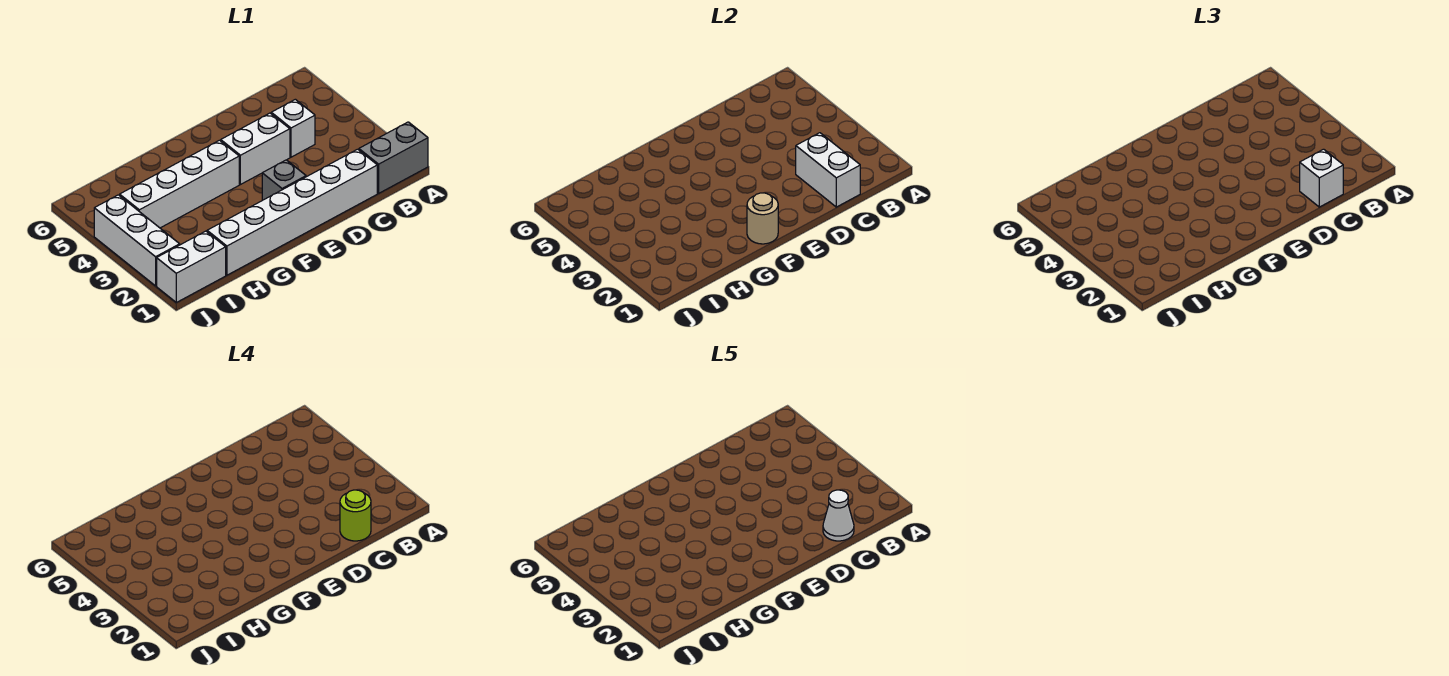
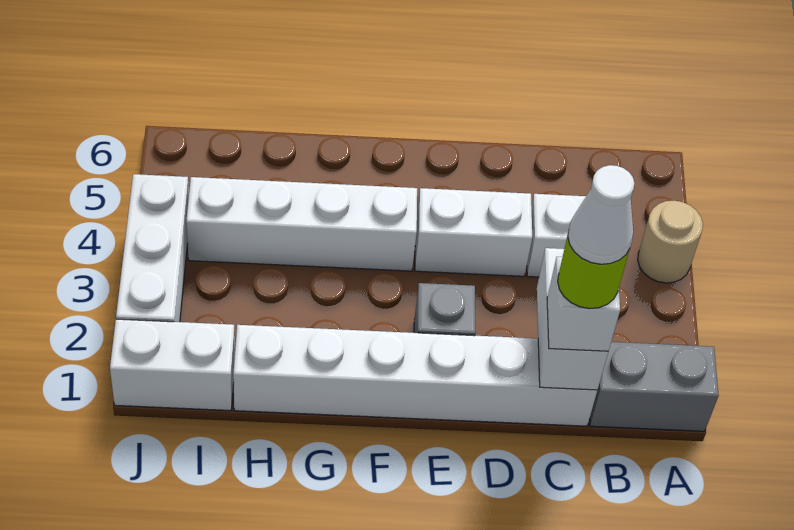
tan round brick F1 level 2 -> tan round brick A4 level 1

